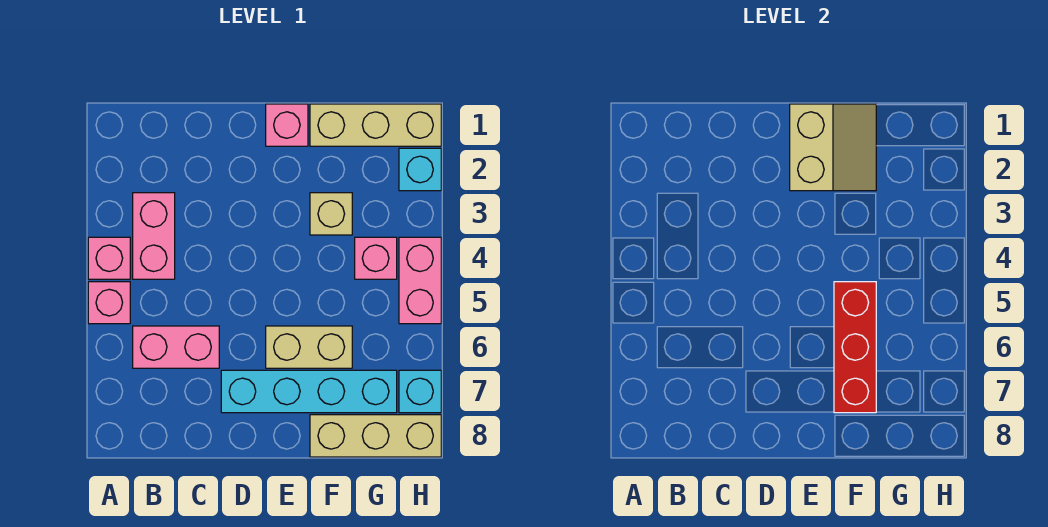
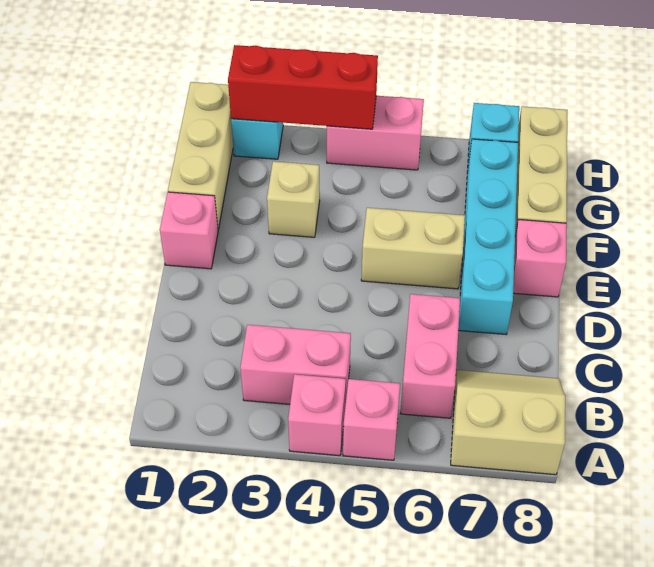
tan slope E1:F2 level 2 top E -> tan slope A7:B8 level 1 top A
tan brick E6:F6 level 1 -> tan brick E5:E6 level 1
red brick F5:F7 level 2 -> red brick H2:H4 level 2
pink brick G4 level 1 -> pink brick E8 level 1

